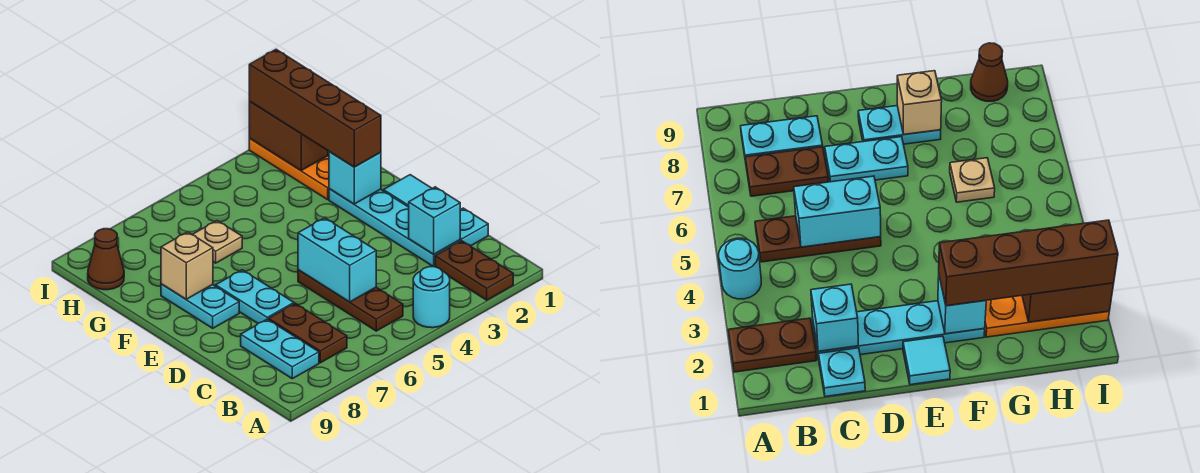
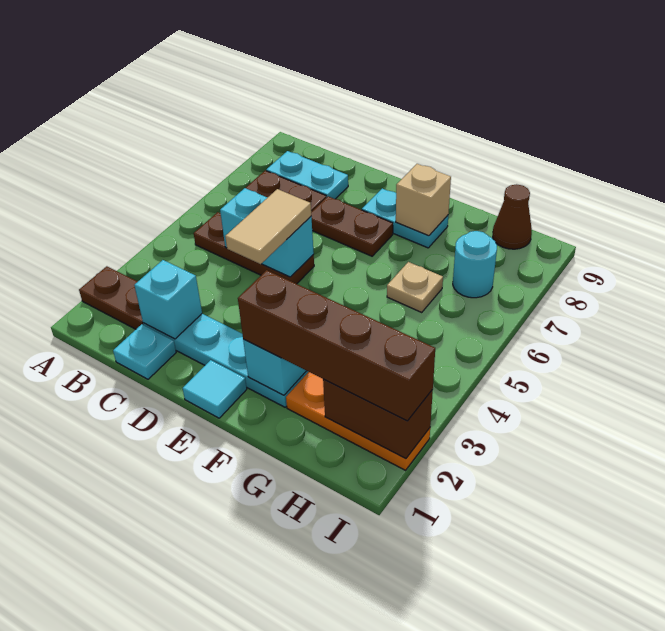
cyan round brick A4 level 1 -> cyan round brick H7 level 1
none -> tan tile D4:D5 level 3
cyan plate D7:E7 level 1 -> brown plate D7:E7 level 1

